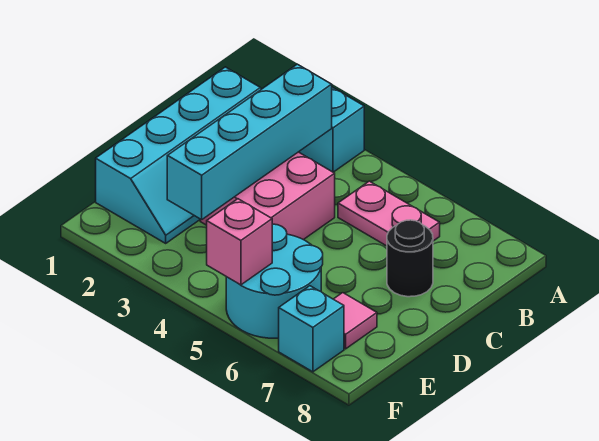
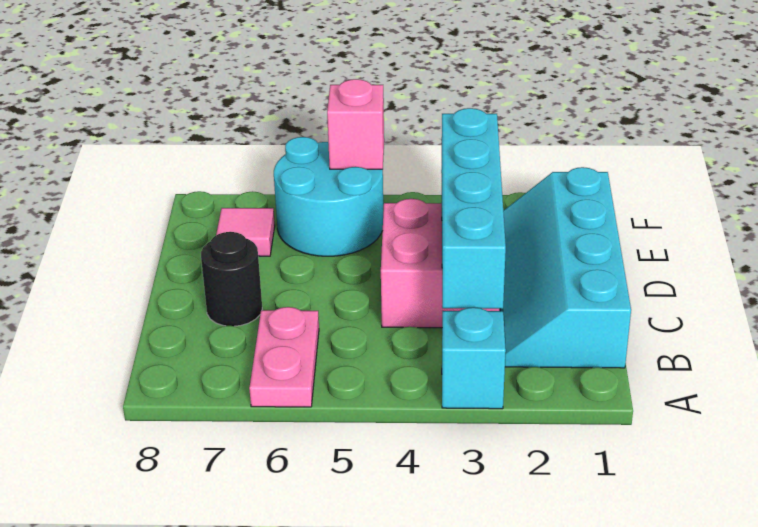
pink plate B5:B6 level 1 -> pink plate A6:B6 level 1
cyan brick F7 level 1 -> none

